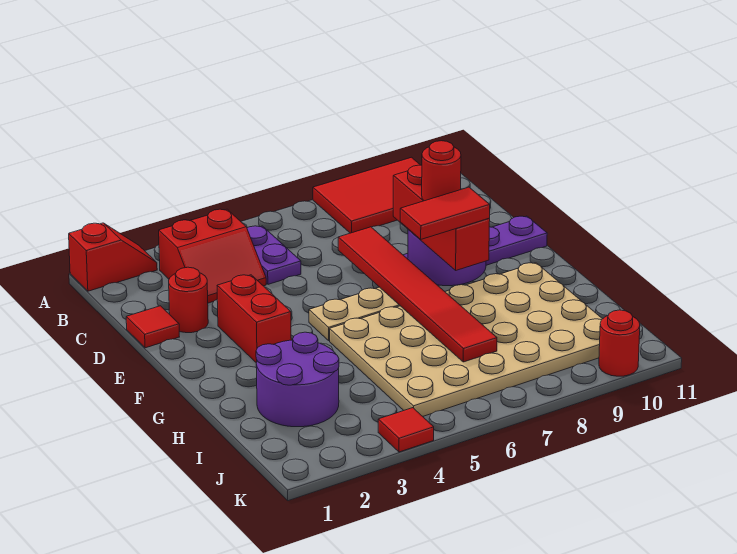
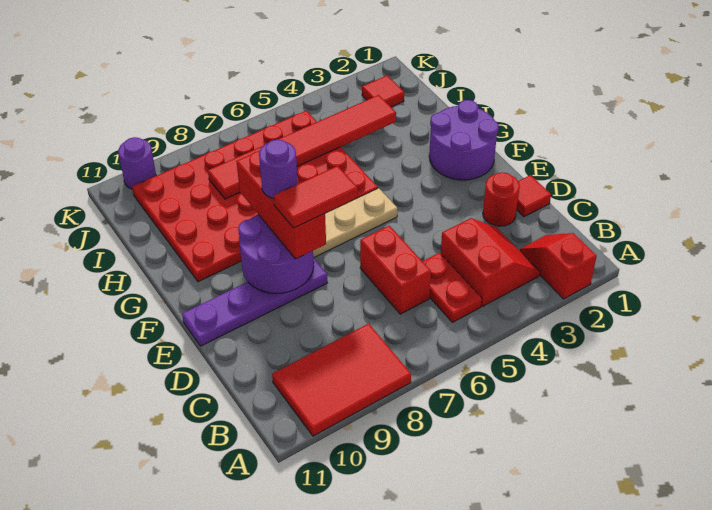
red slope A1:A2 level 1 top 1 -> red slope A2:B2 level 1 top A
red slope B3:C4 level 1 top B -> red slope B3:C4 level 1 top 4
purple plate B5:C5 level 1 -> red plate B5:C5 level 1
red tile D7:I7 level 2 -> red tile I3:I8 level 2
red brick E3:F3 level 1 -> red brick C6:D6 level 1
red round brick F8 level 4 -> purple round brick F8 level 4
tan plate G5:J10 level 1 -> red plate G5:J10 level 1
red tile G7:G8 level 4 -> red tile E7:E8 level 4
purple round brick H2:I3 level 1 -> purple round brick F1:G2 level 1
red tile K4 level 1 -> red tile J2 level 1
red round brick K10 level 1 -> purple round brick K10 level 1

